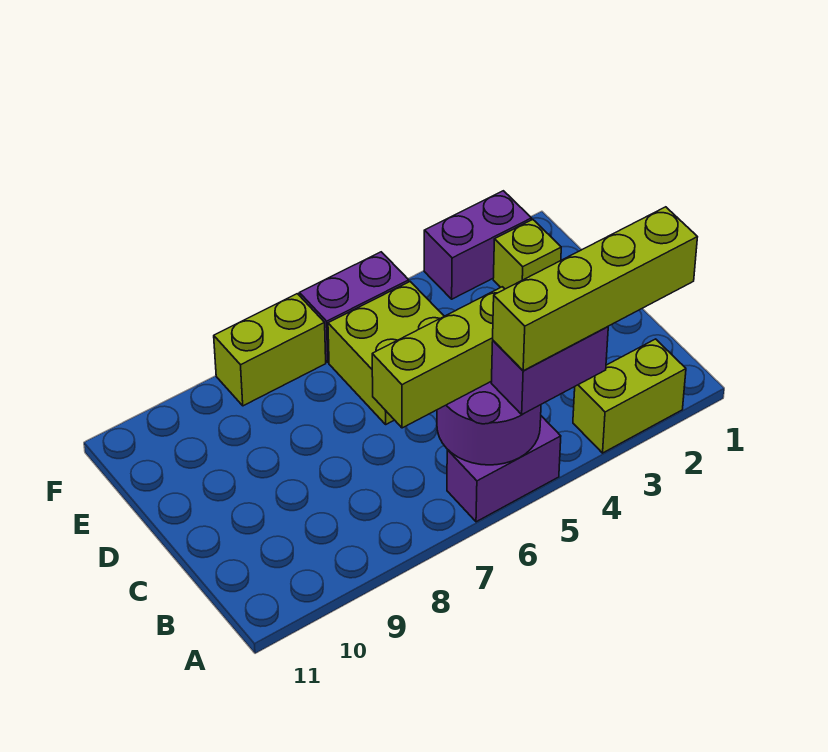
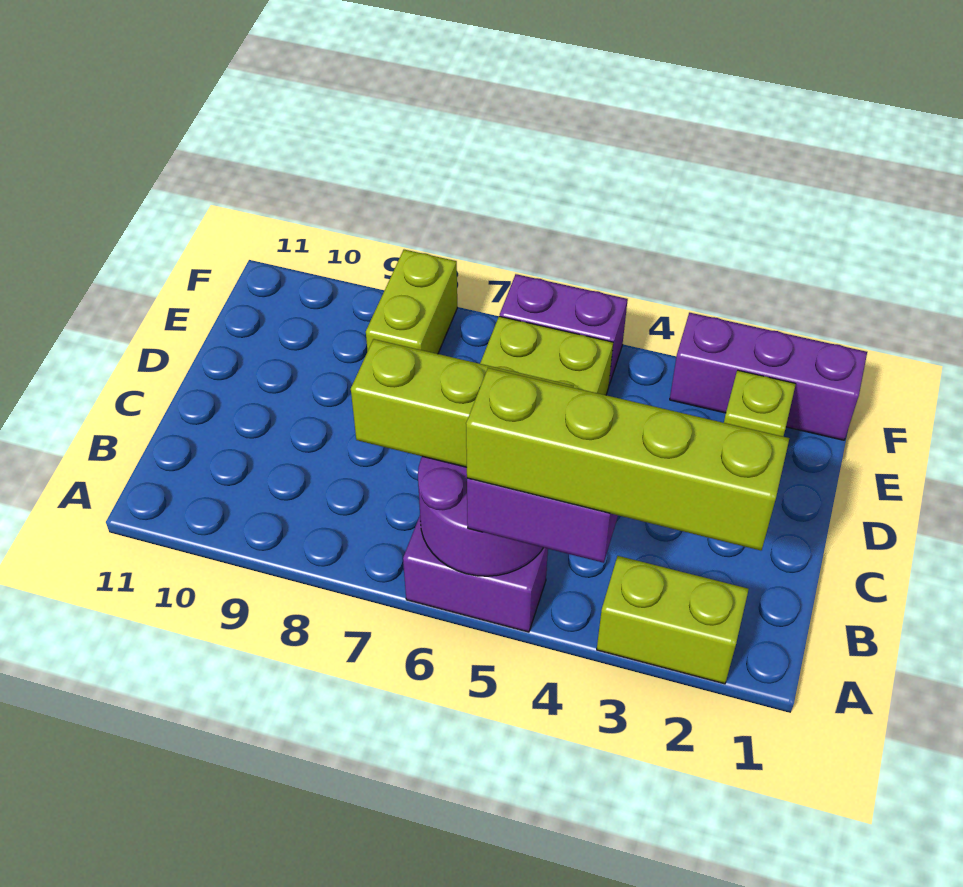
purple brick F2:F3 level 1 -> purple brick F1:F3 level 1
lime brick F7:F8 level 1 -> lime brick E8:F8 level 1

